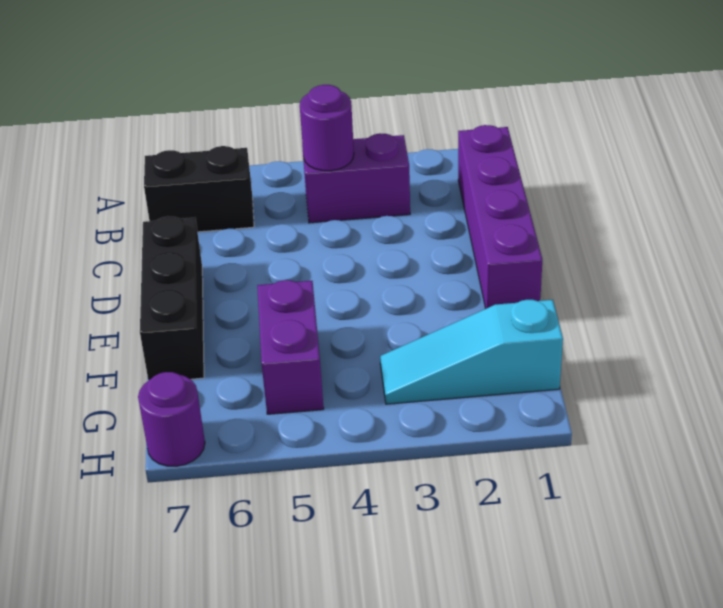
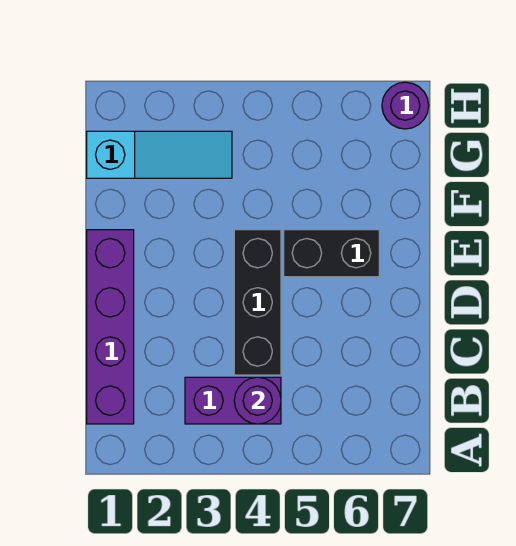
black brick B6:B7 level 1 -> black brick E5:E6 level 1
black brick D7:F7 level 1 -> black brick C4:E4 level 1
purple brick F5:G5 level 1 -> none

